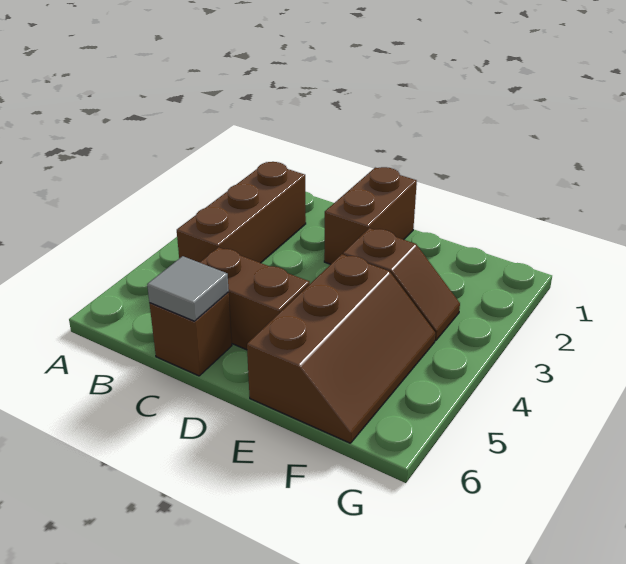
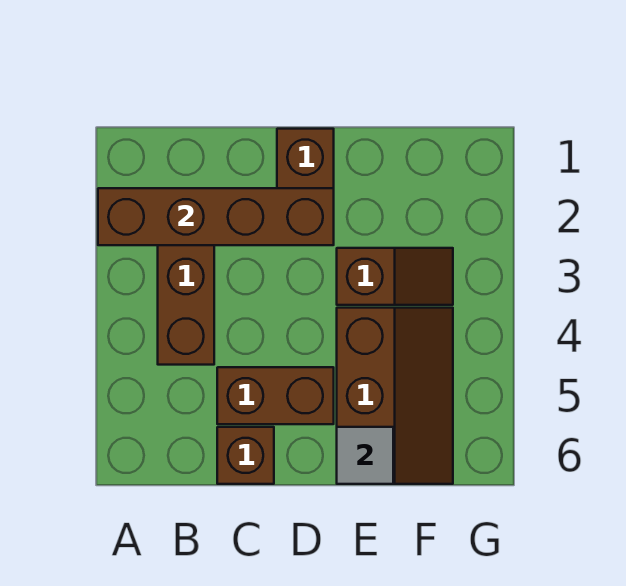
none -> brown brick A2:D2 level 2
grey tile C6 level 2 -> grey tile E6 level 2

